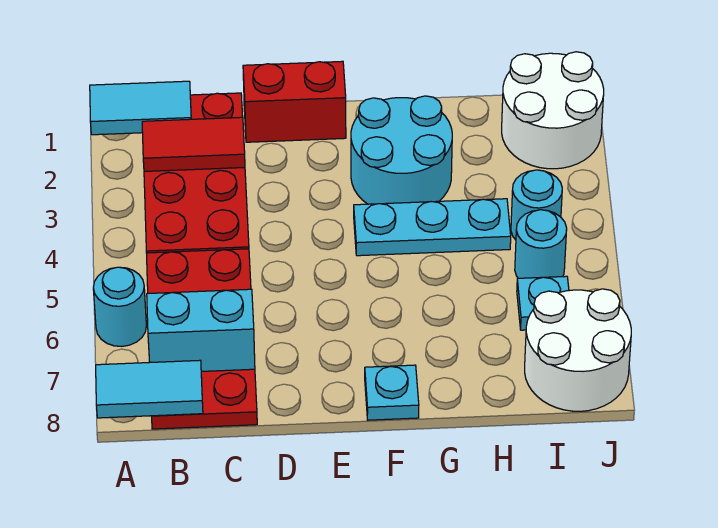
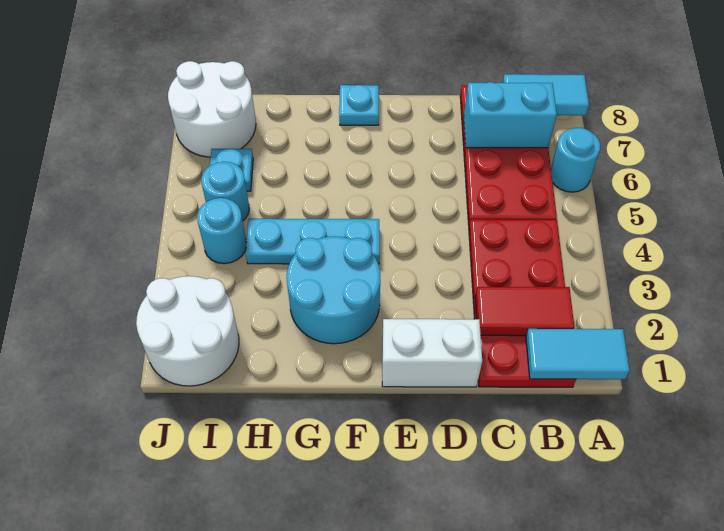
red brick D1:E1 level 1 -> white brick D1:E1 level 1

